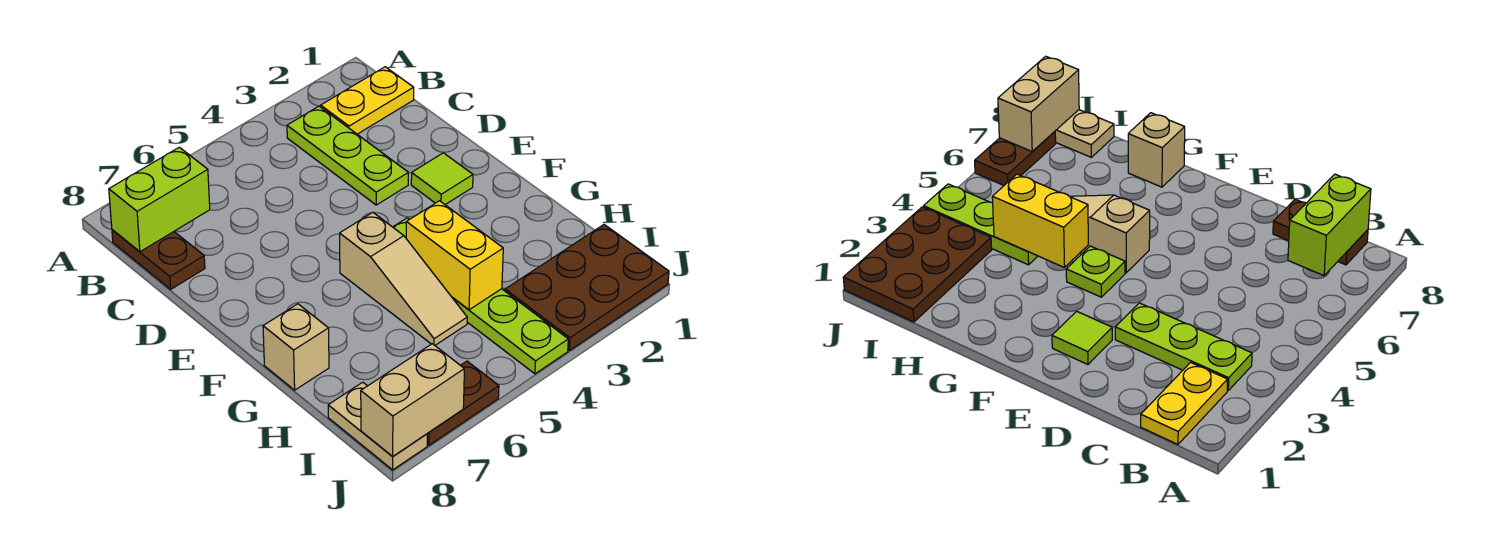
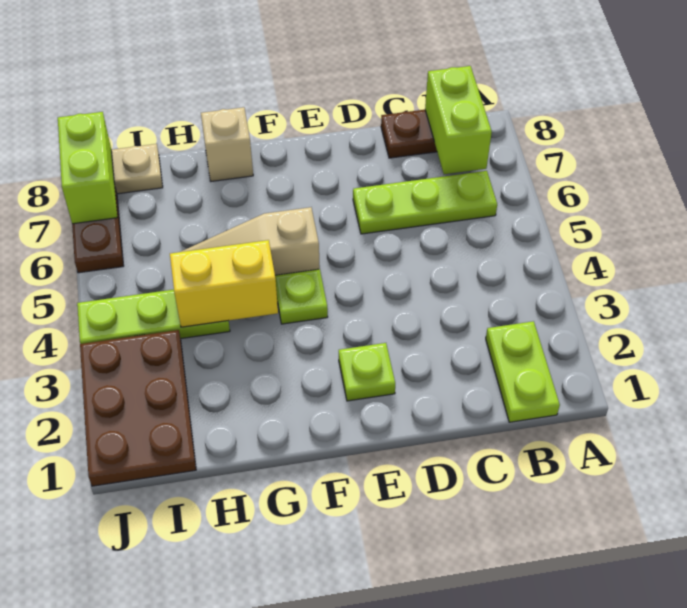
yellow plate B1:B2 level 1 -> lime plate B1:B2 level 1
lime plate B3:D3 level 1 -> lime plate B6:D6 level 1
lime tile E2 level 1 -> lime plate E2 level 1
tan brick J7:J8 level 2 -> lime brick J7:J8 level 2

